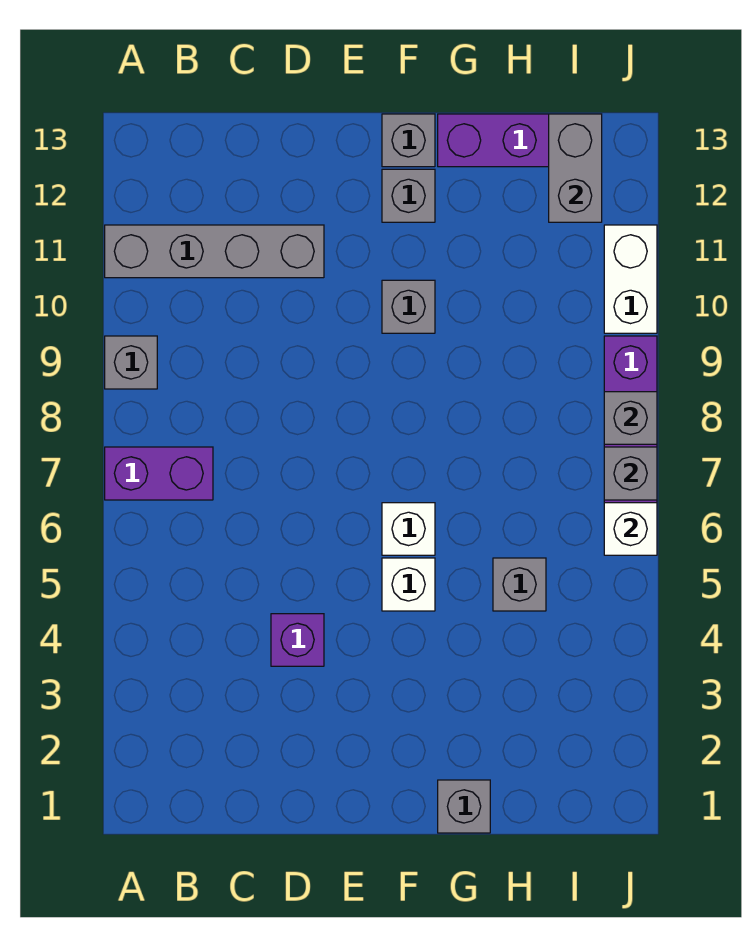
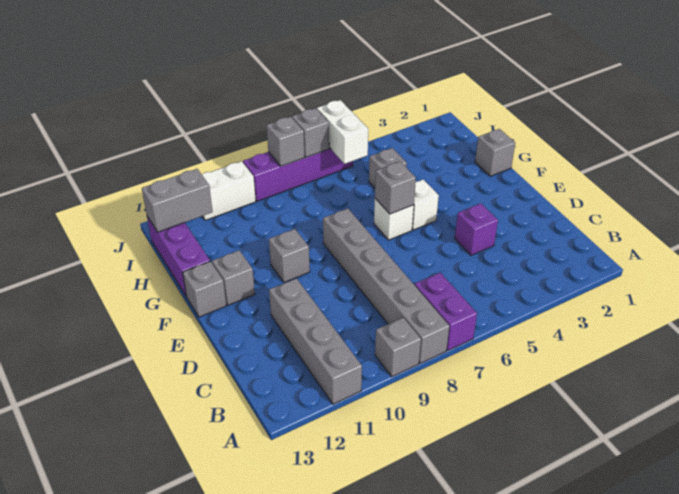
none -> grey brick A8:F8 level 1
none -> grey brick F6 level 2
white brick J6 level 2 -> white brick I6:J6 level 2

